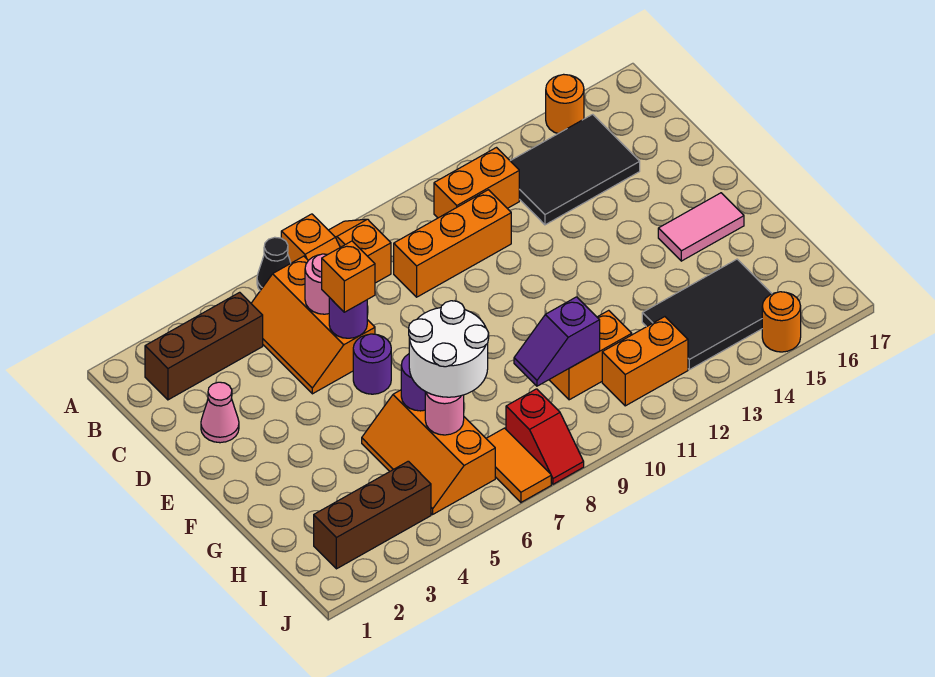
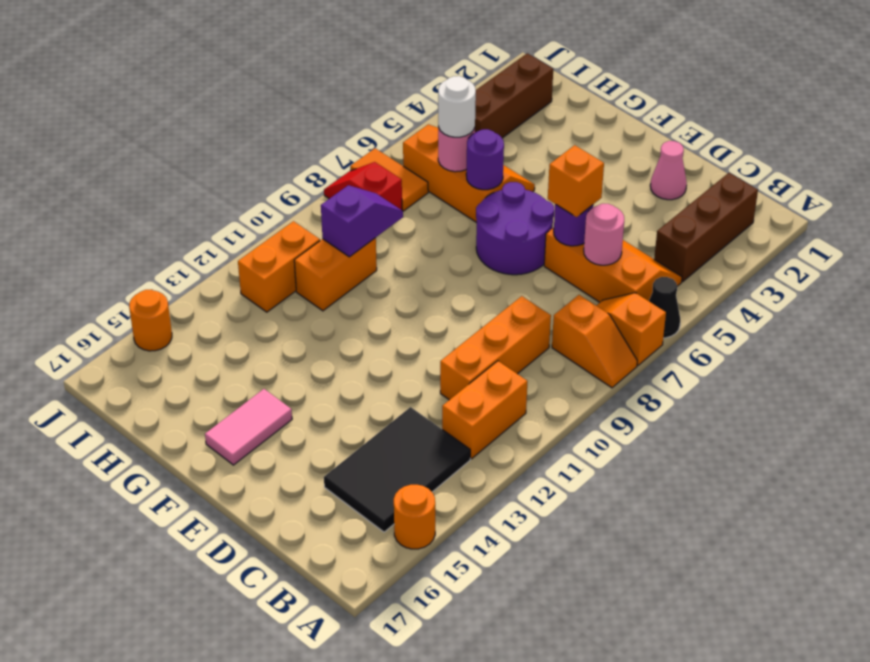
purple round brick E6 level 1 -> purple round brick E6:F7 level 1
white round brick G6:H7 level 3 -> white round brick H6 level 3
black tile H13:I15 level 1 -> none

